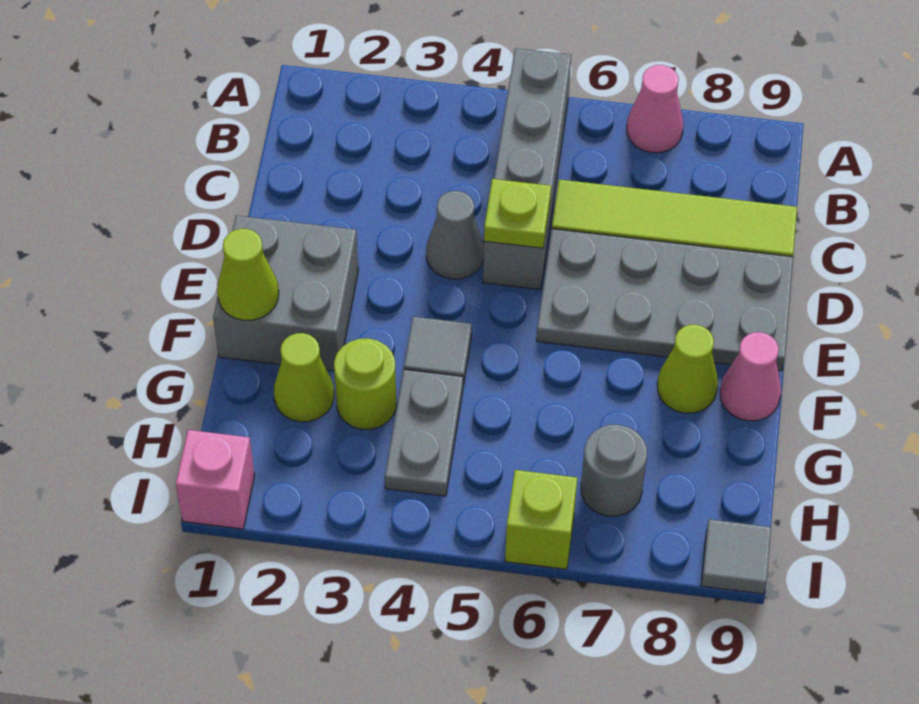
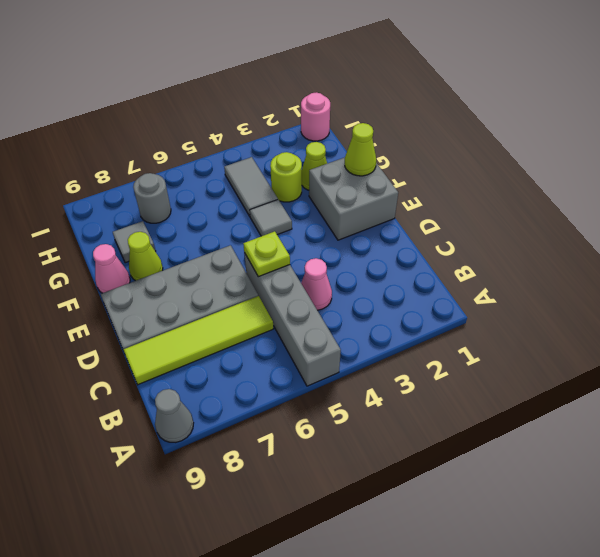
pink cone A7 level 1 -> pink cone C4 level 1
grey cone D4 level 1 -> grey cone A9 level 1
grey plate G4:H4 level 1 -> grey tile G4:H4 level 1
pink brick I1 level 1 -> pink round brick I1 level 1
lime brick I6 level 1 -> none
grey tile I9 level 1 -> grey tile G8 level 1

